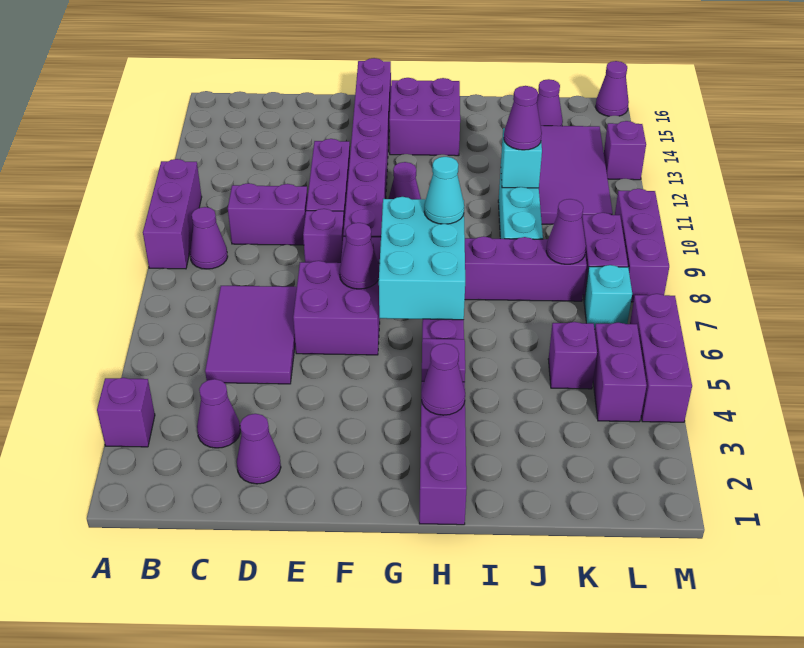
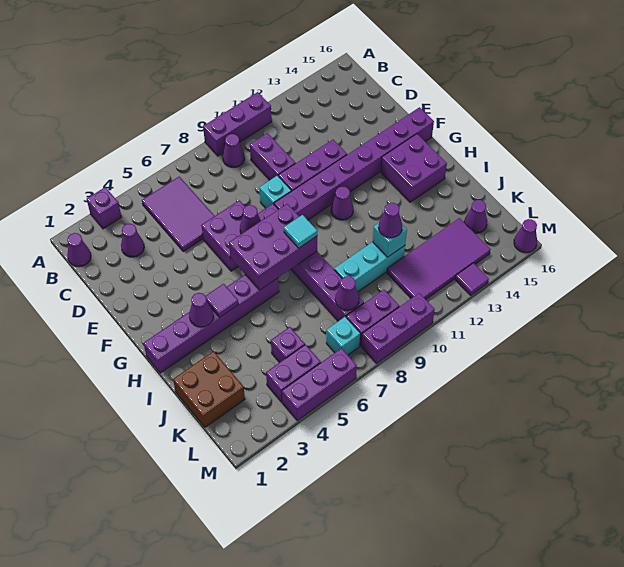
purple tile C5:D7 level 1 -> purple tile B5:D6 level 1
purple cone D2 level 1 -> purple cone B1 level 1
purple brick E9 level 1 -> cyan brick E9 level 1
cyan brick G6:H8 level 2 -> purple brick G6:H8 level 2
cyan cone H8 level 3 -> cyan tile H8 level 3
none -> brown brick J1:K2 level 1
purple brick M13 level 1 -> purple tile M13 level 1

